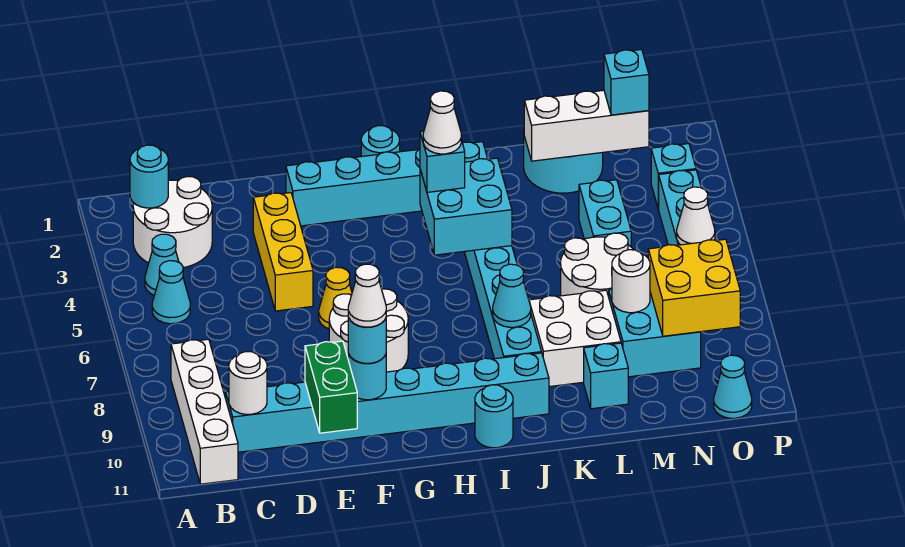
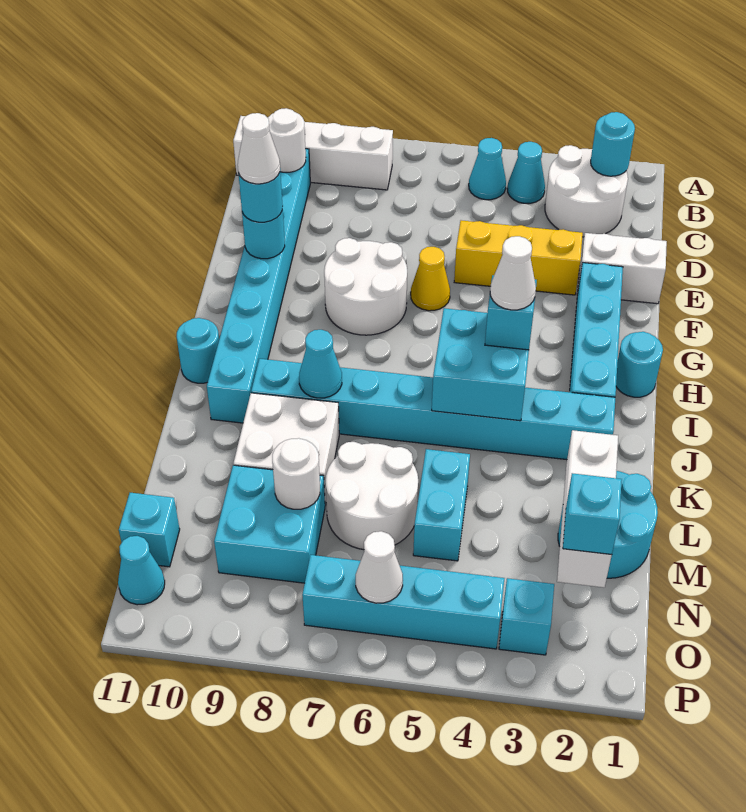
none -> white brick E1:E2 level 1
green brick E10:E11 level 2 -> none
cyan brick L10 level 1 -> cyan brick N11 level 1
cyan brick M4:M5 level 1 -> cyan brick L5:M5 level 1
yellow brick N8:O9 level 2 -> none

